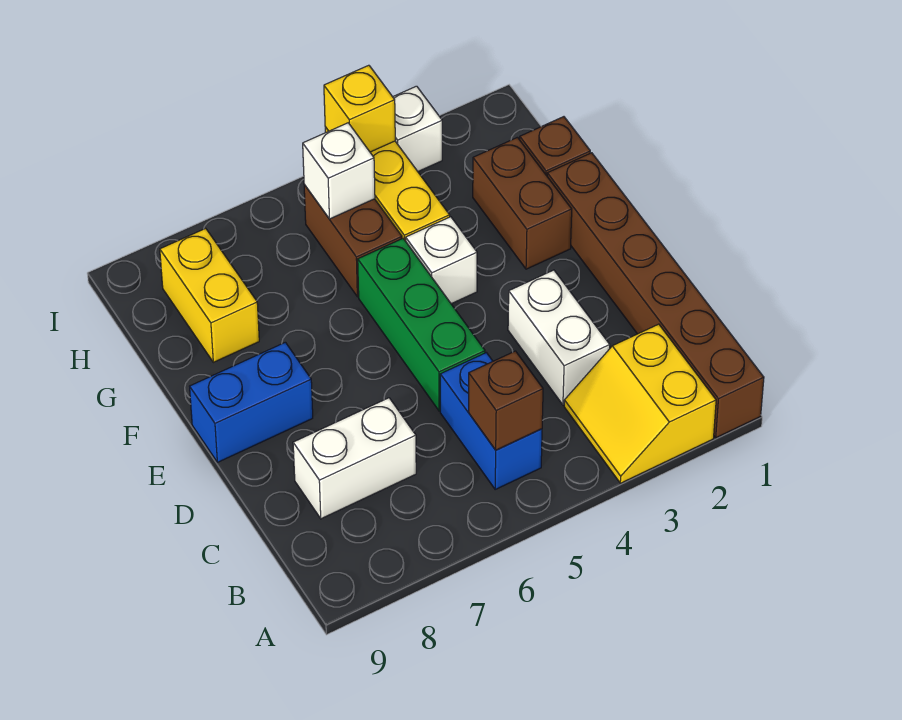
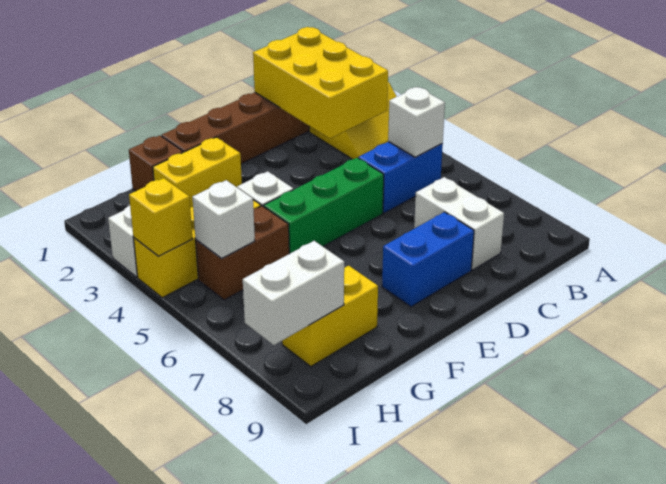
none -> yellow brick B1:C3 level 2
brown brick B5 level 2 -> white brick B5 level 2
white brick C3:D3 level 1 -> white brick H8:I8 level 2
blue brick E8:E9 level 1 -> blue brick D8:E8 level 1
brown brick F2:G2 level 1 -> yellow brick F2:G2 level 1

